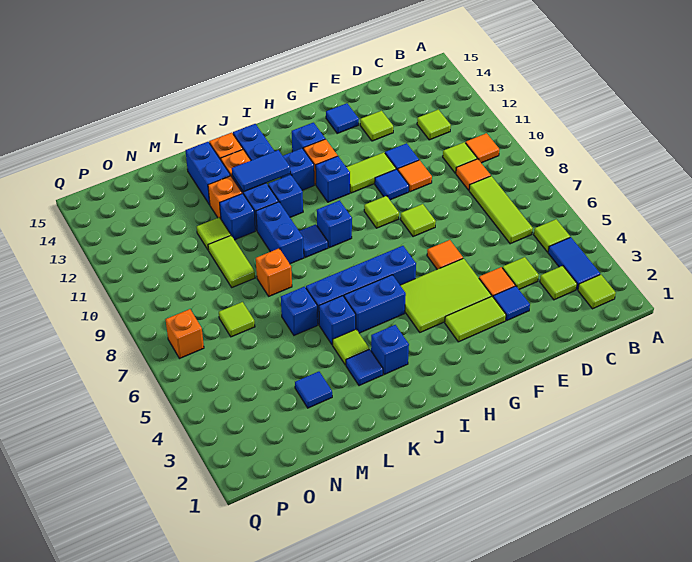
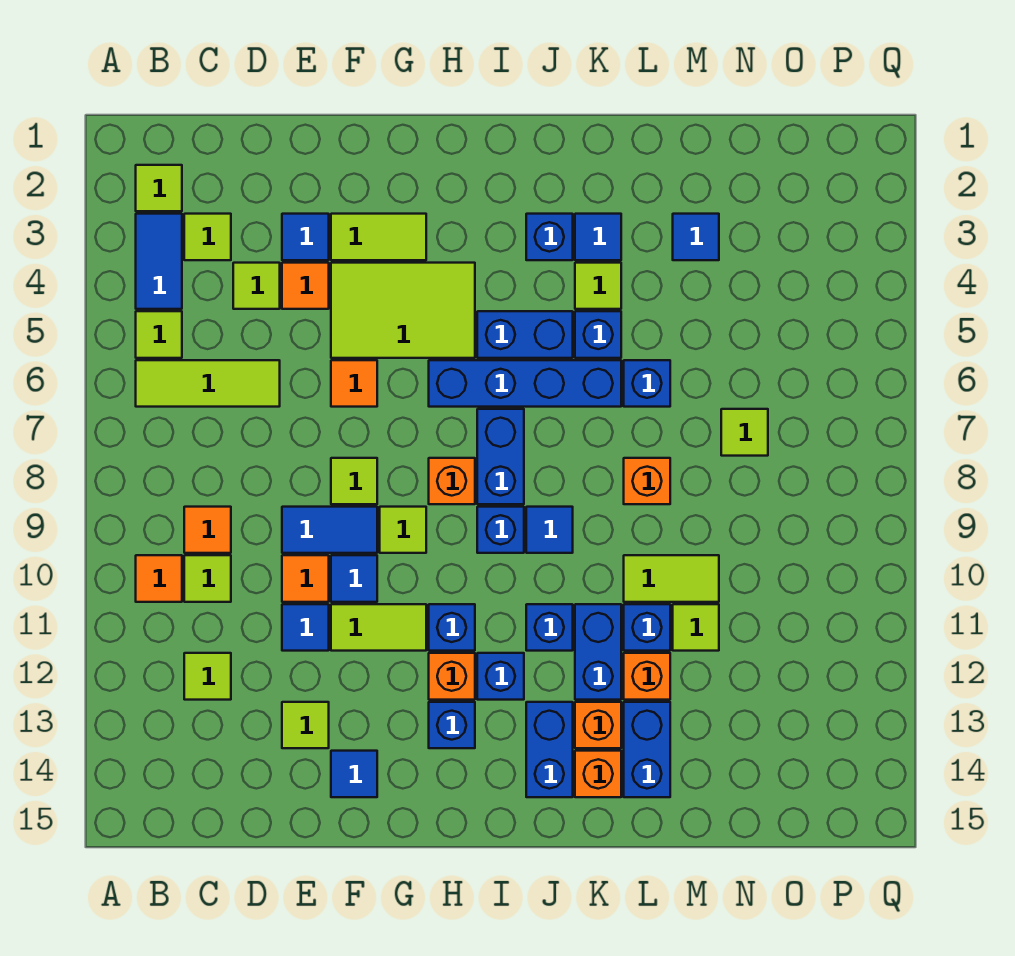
lime tile C6:C8 level 1 -> lime tile B6:D6 level 1
blue tile J12:K12 level 2 -> blue tile E9:F9 level 1
blue brick K9:K10 level 1 -> blue brick I7:I8 level 1
lime tile M9:M10 level 1 -> lime tile L10:M10 level 1
orange brick P7 level 1 -> orange brick H8 level 1

